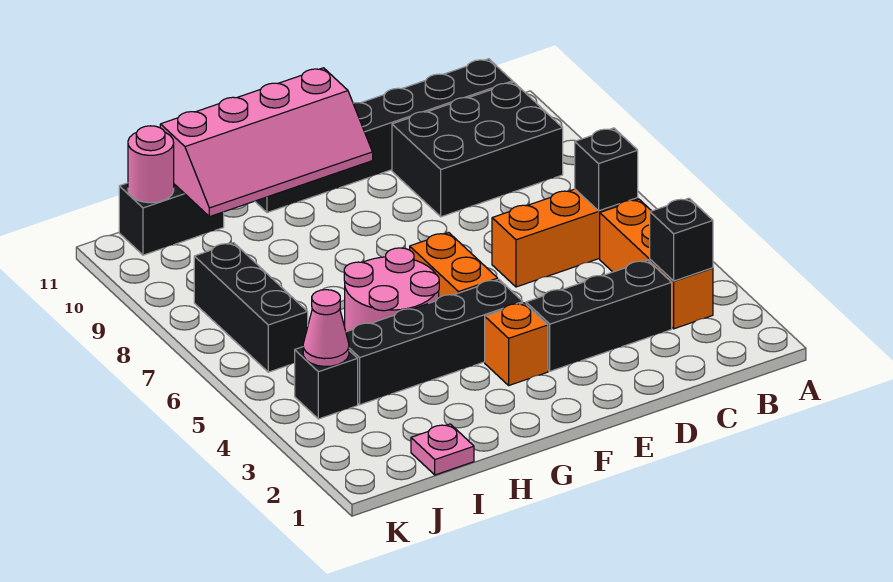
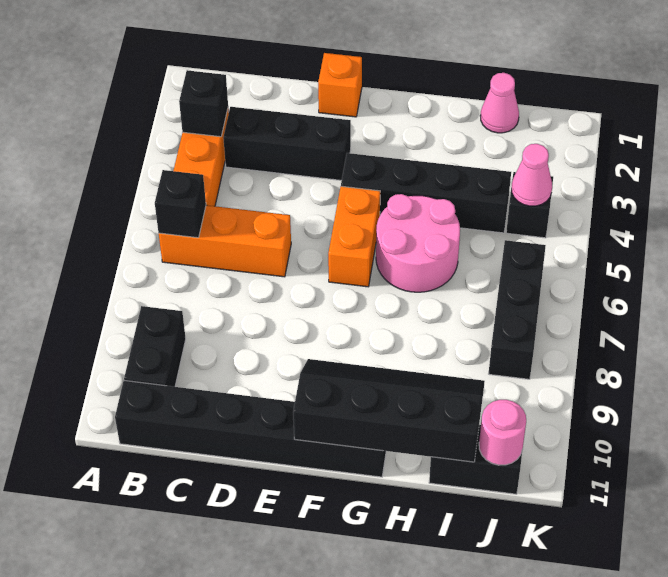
black brick B9:D10 level 1 -> black brick B9:B10 level 1
orange brick F3 level 1 -> orange brick E1 level 1
pink slope F10:I11 level 2 top 11 -> black slope F10:I11 level 2 top 11
pink plate I1 level 1 -> pink cone I1 level 1

